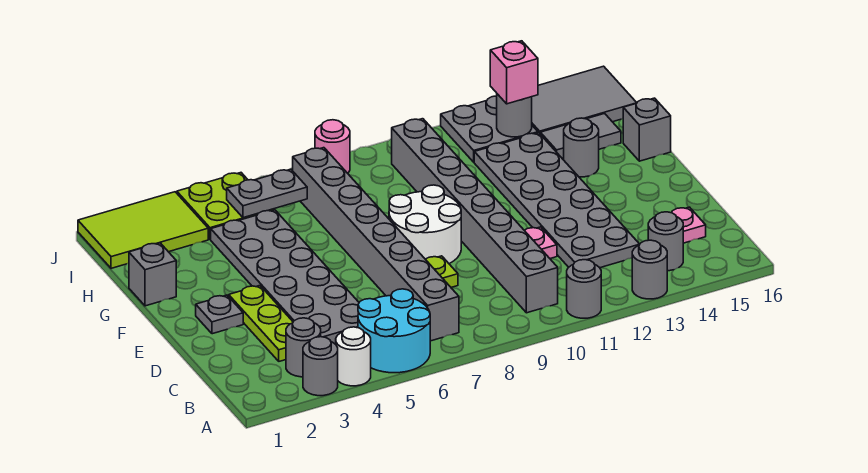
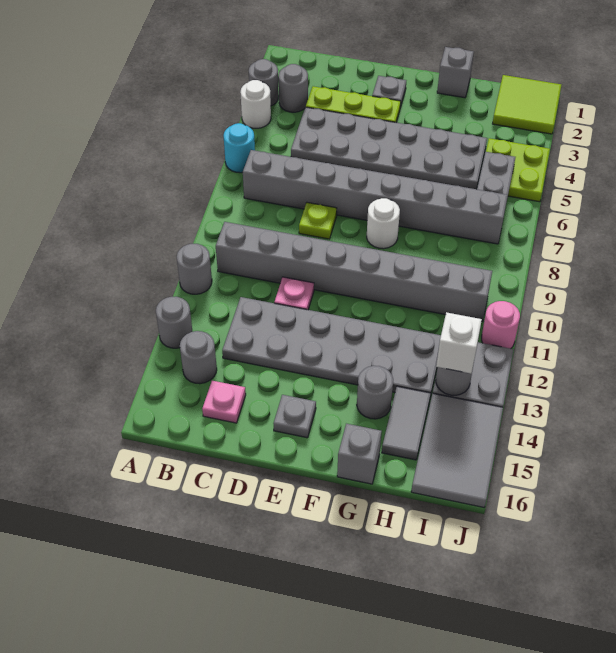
cyan round brick A5:B6 level 1 -> cyan round brick A6 level 1
white round brick E8:F9 level 1 -> white round brick F8 level 1
none -> grey plate E15 level 1
lime tile I1:J3 level 1 -> lime tile I1:J2 level 1
pink brick I13 level 3 -> white brick I13 level 3
pink round brick J8 level 1 -> pink round brick J11 level 1

